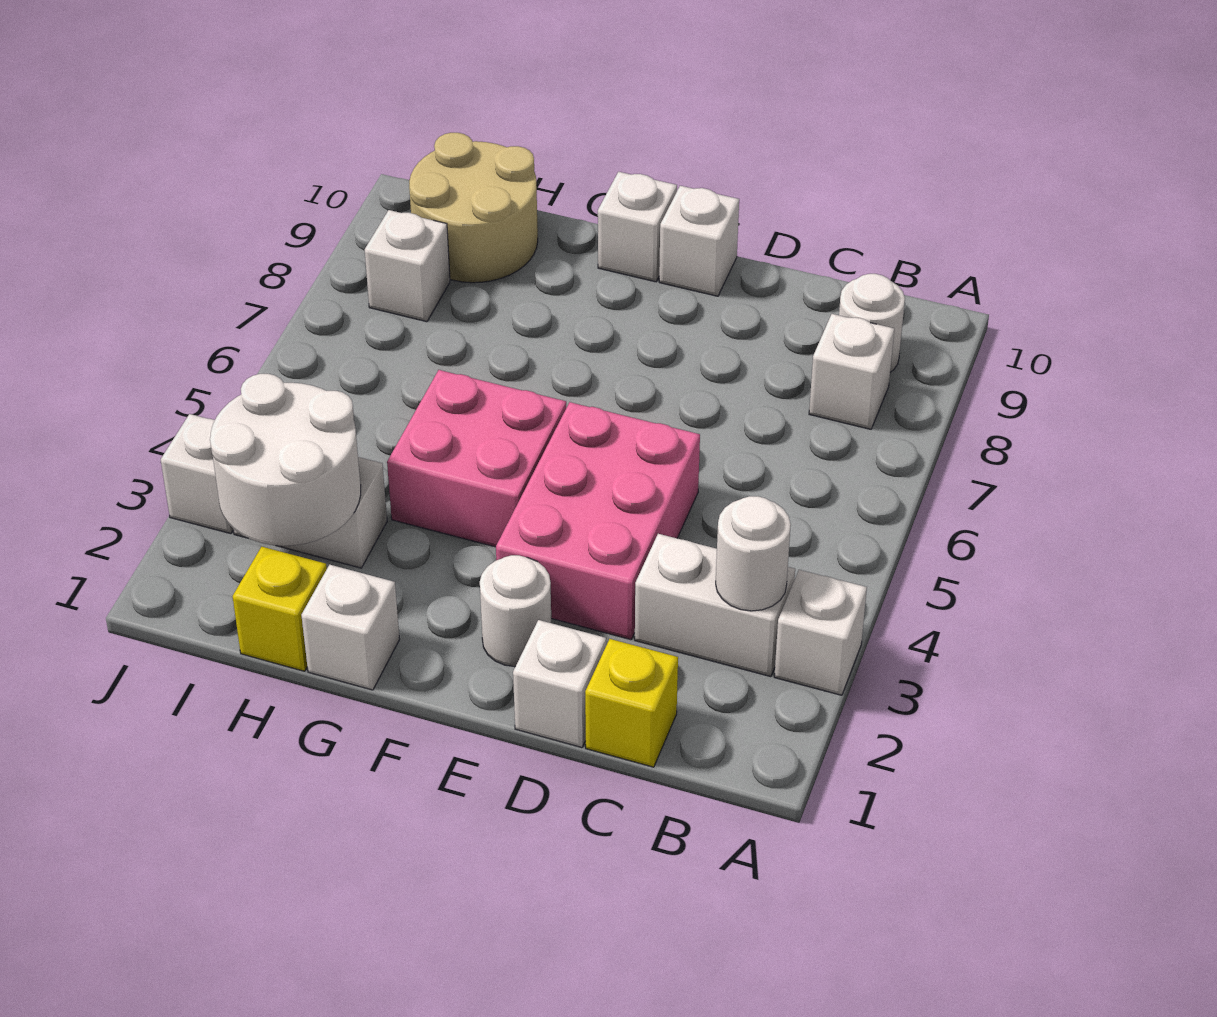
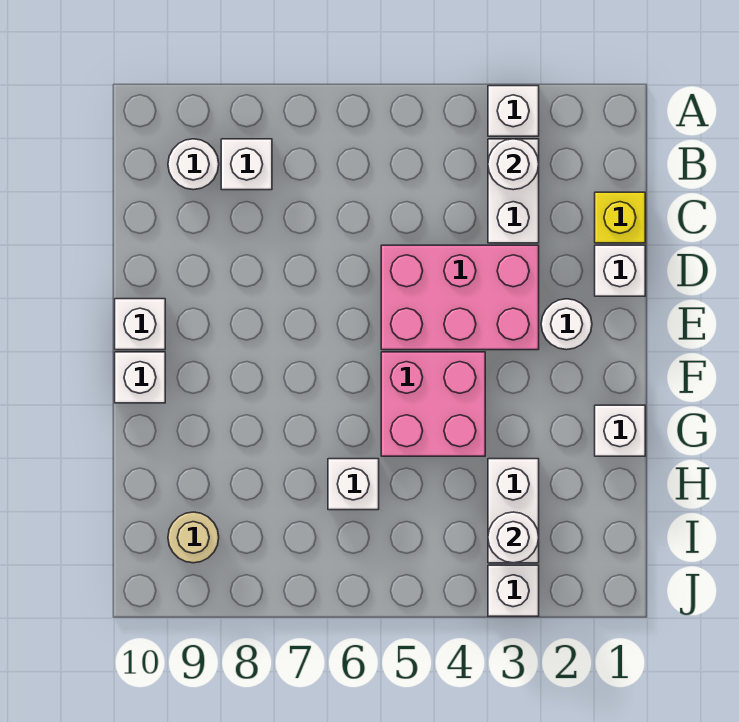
yellow brick H1 level 1 -> none
white round brick H2:I3 level 2 -> white round brick I3 level 2
tan round brick H9:I10 level 1 -> tan round brick I9 level 1
white brick I8 level 1 -> white brick H6 level 1

